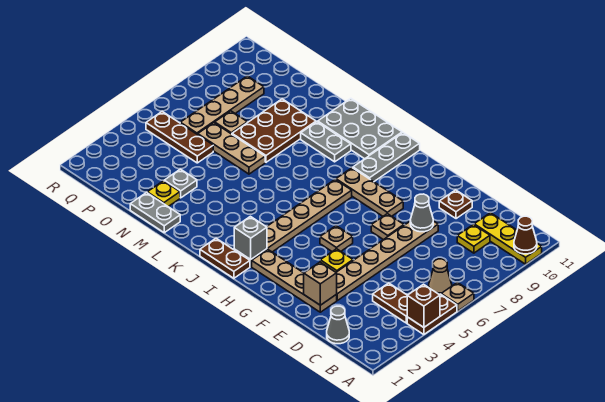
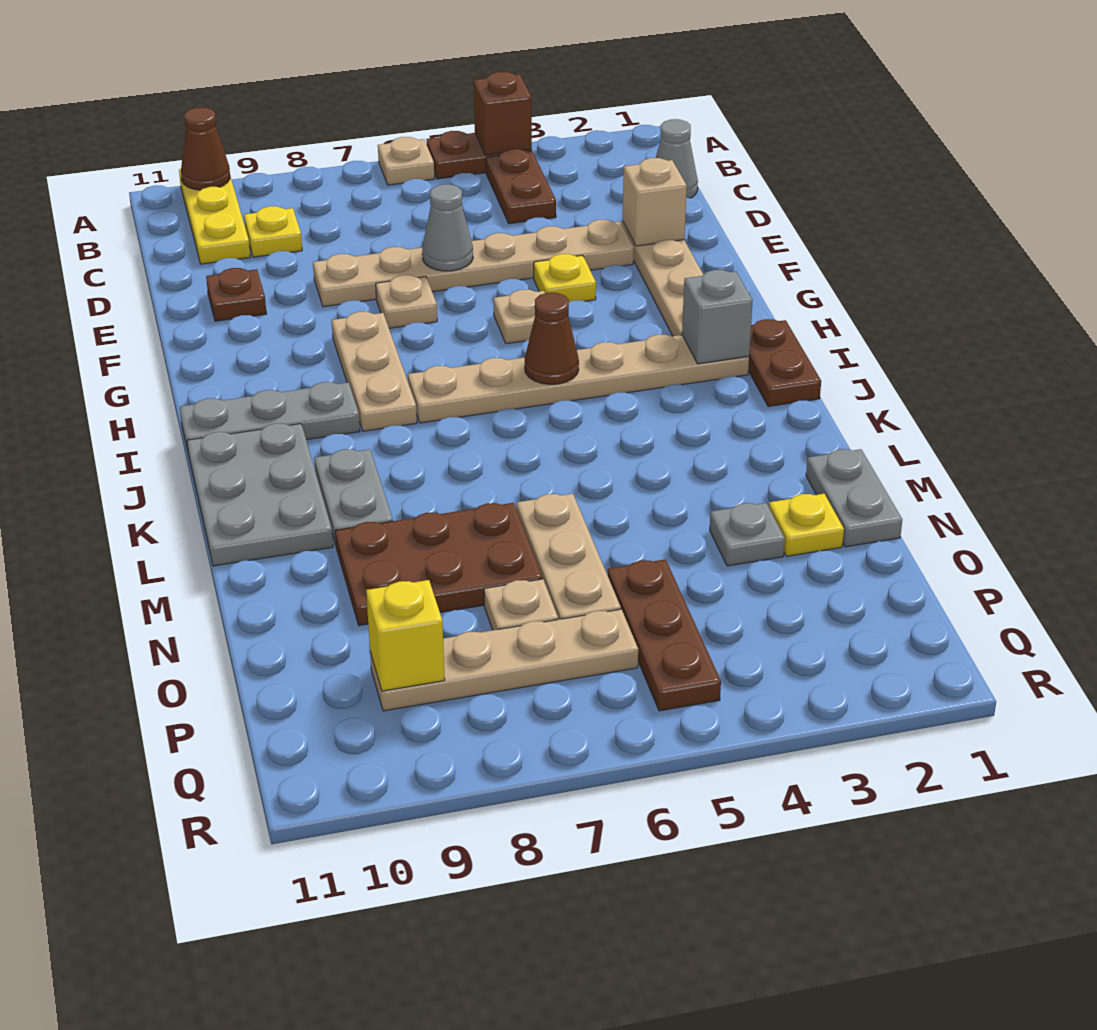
tan cone B6 level 1 -> none
grey cone E8 level 2 -> grey cone E6 level 2
none -> brown cone I5 level 2
none -> yellow brick P9 level 2

